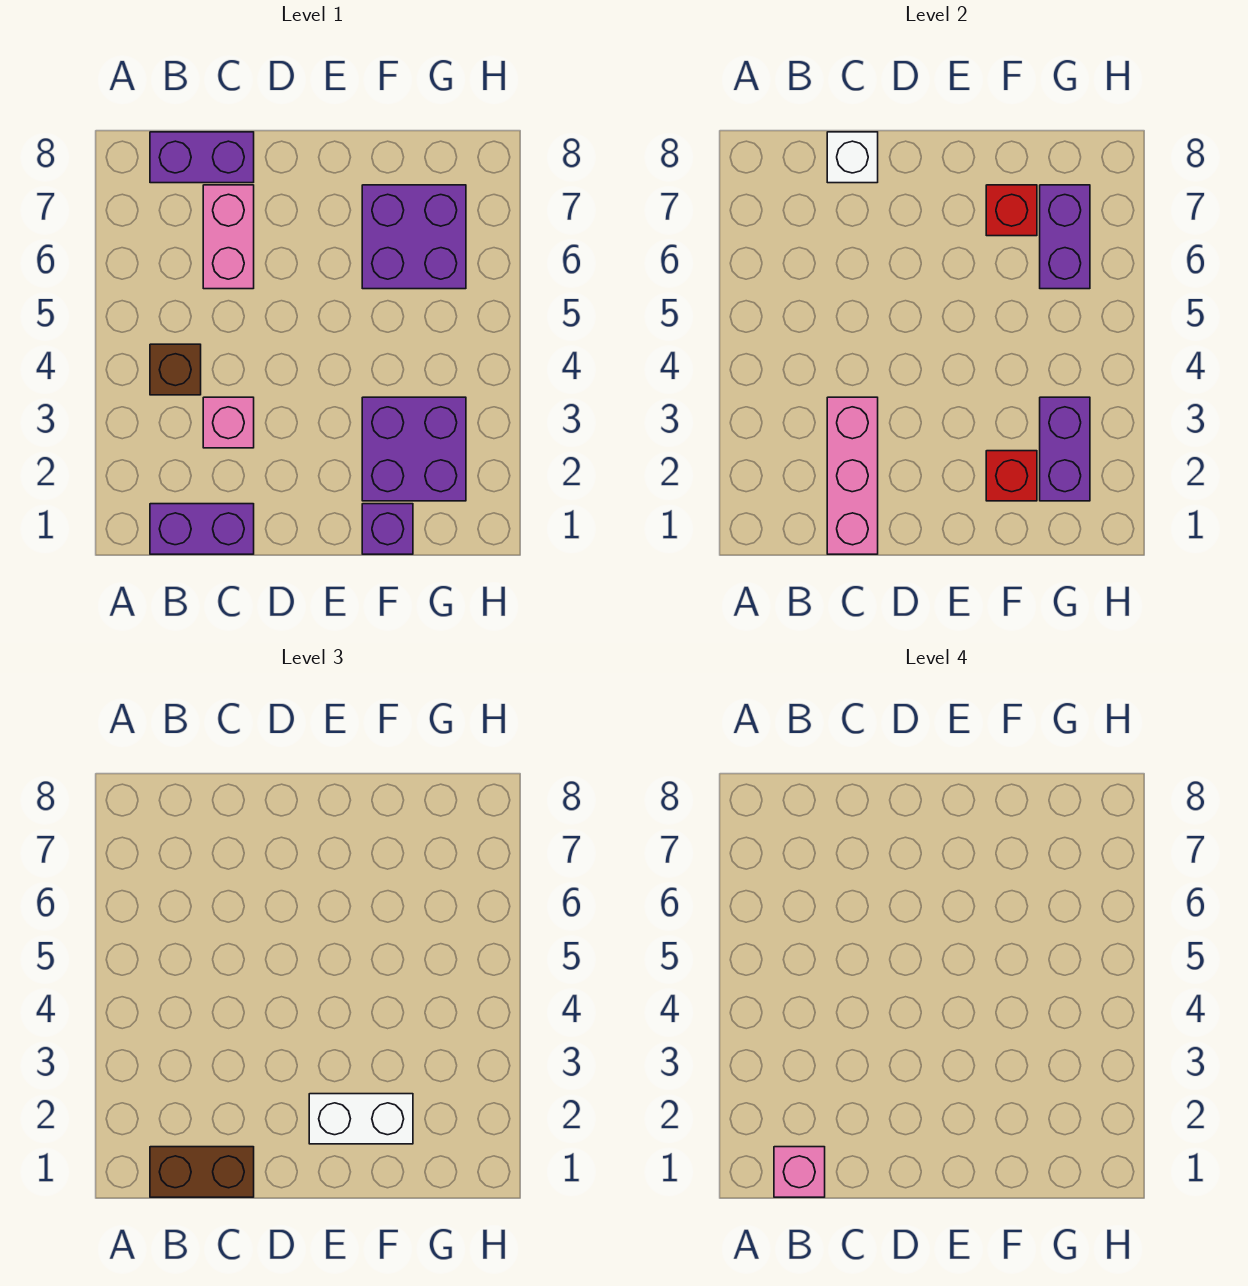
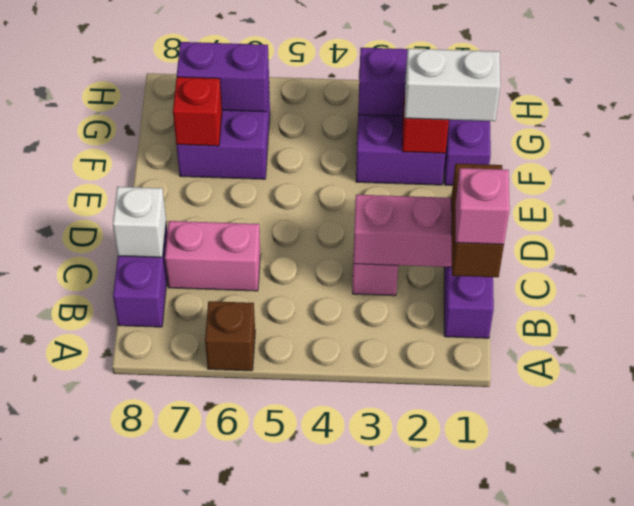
brown brick B4 level 1 -> brown brick A6 level 1
white brick E2:F2 level 3 -> white brick F1:F2 level 3

